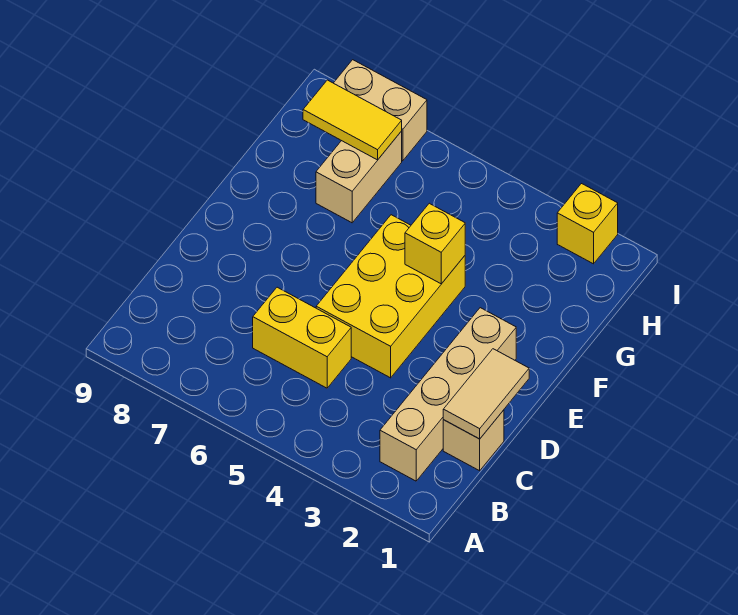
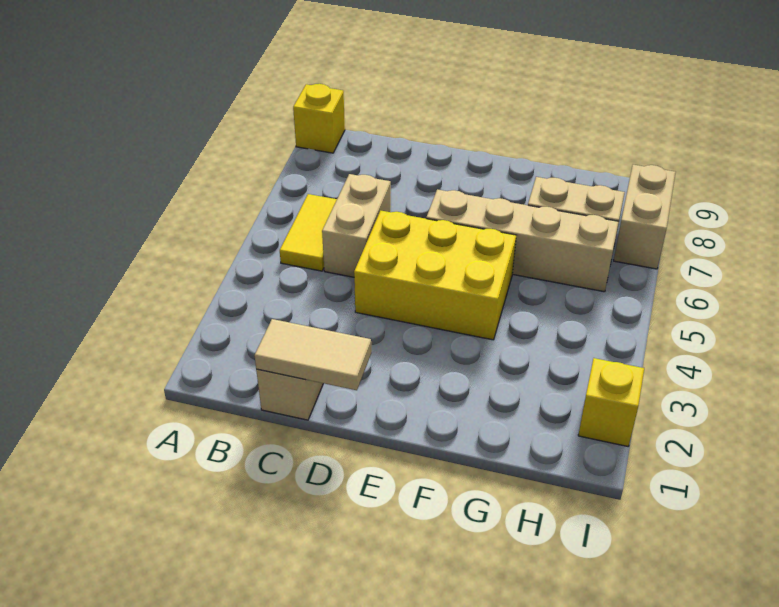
tan brick B2:E2 level 1 -> tan brick E6:H6 level 1
yellow brick C5:C6 level 1 -> tan brick C5:C6 level 1
yellow brick F4 level 2 -> yellow brick A9 level 1
yellow tile H7:H8 level 2 -> yellow tile B5:B6 level 1

